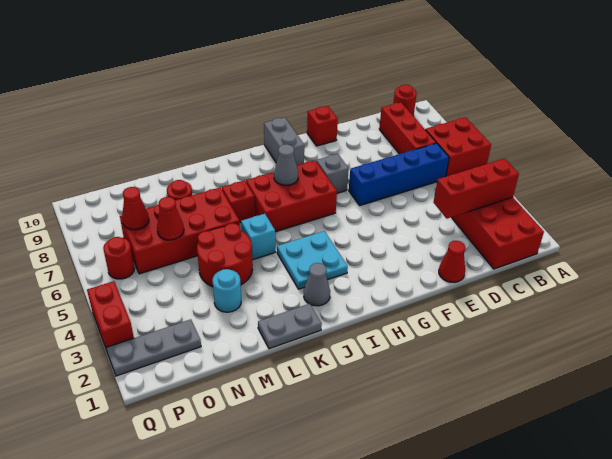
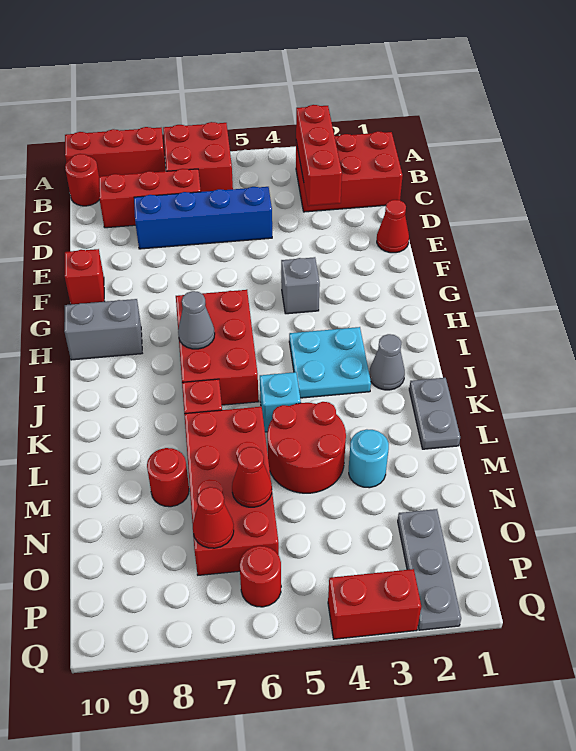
none -> red brick A8:A10 level 1
blue brick C6:F6 level 1 -> blue brick D5:D8 level 1
grey brick G7 level 1 -> grey brick G4 level 1

